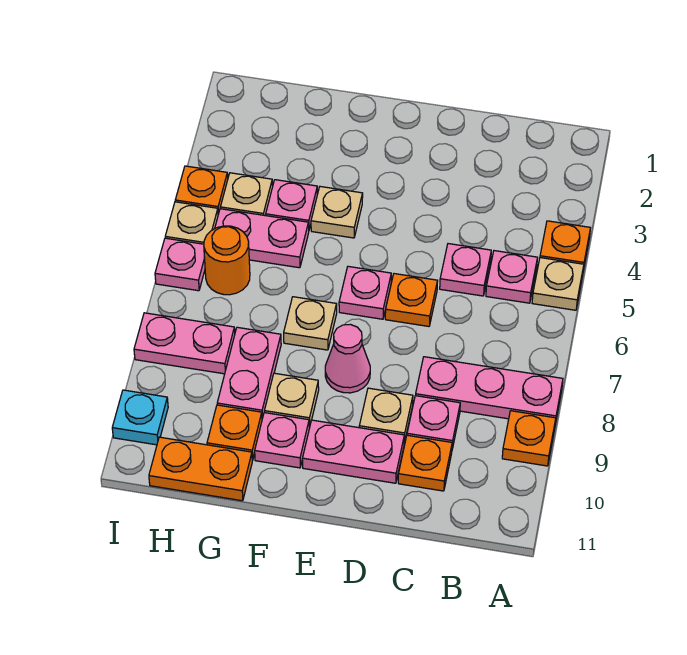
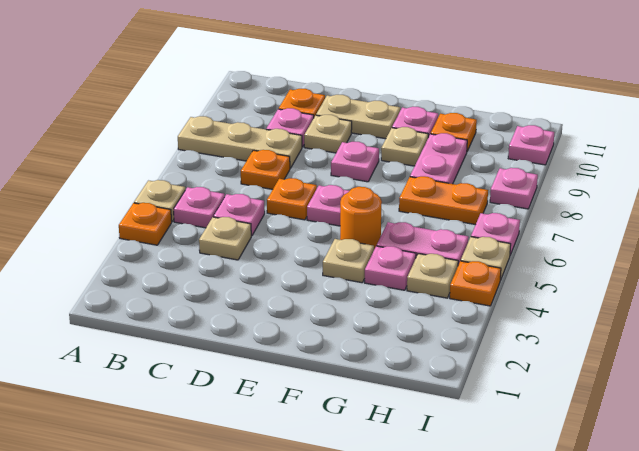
pink plate A8:C8 level 1 -> tan plate A8:C8 level 1
orange plate A9 level 1 -> orange plate C7 level 1
pink plate D10:E10 level 1 -> tan plate D10:E10 level 1
pink cone E8 level 1 -> pink plate E8 level 1
tan plate F7 level 1 -> tan plate C4 level 1
orange plate G11:H11 level 1 -> orange plate G7:H7 level 1
orange round brick H6 level 1 -> orange round brick F5 level 1
pink plate H8:I8 level 1 -> pink plate I8 level 1
cyan plate I10 level 1 -> pink plate I10 level 1

